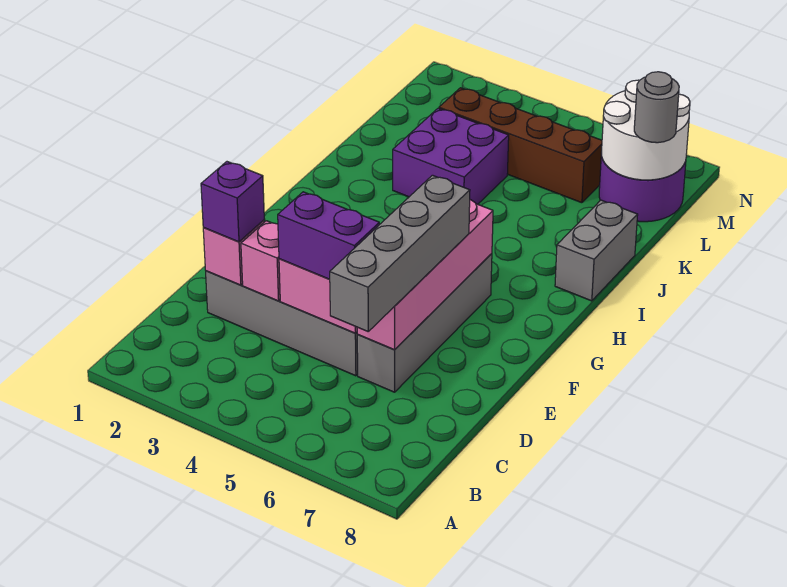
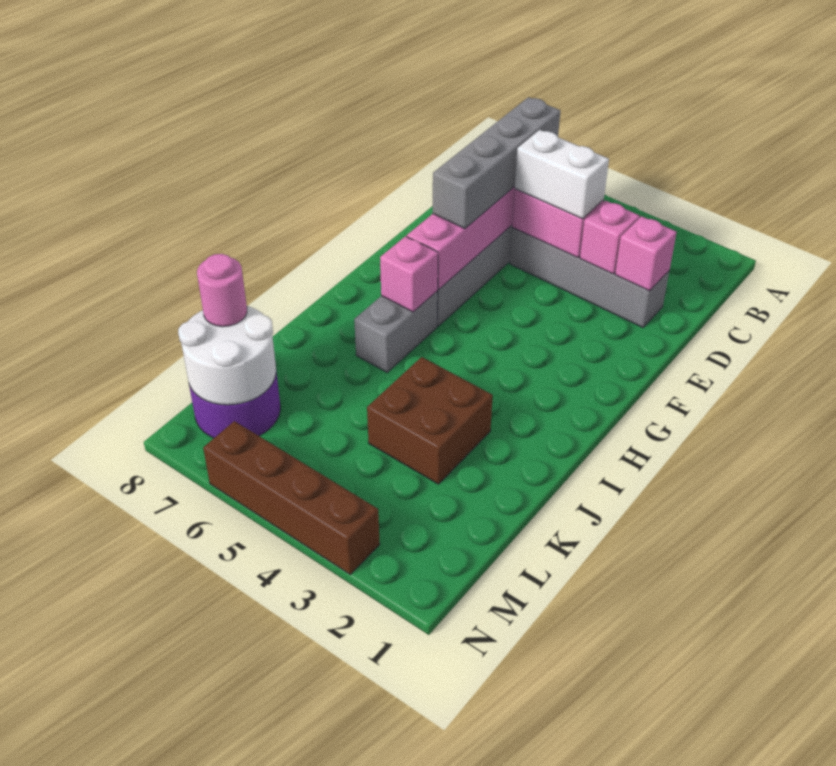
purple brick D2 level 3 -> none
purple brick D4:D5 level 3 -> white brick D4:D5 level 3
none -> pink brick H6 level 2
grey brick I8:J8 level 1 -> grey brick H6:I6 level 1
purple brick J3:K4 level 1 -> brown brick J3:K4 level 1
brown brick L3:L6 level 1 -> brown brick N3:N6 level 1
grey round brick L8 level 3 -> pink round brick L8 level 3

